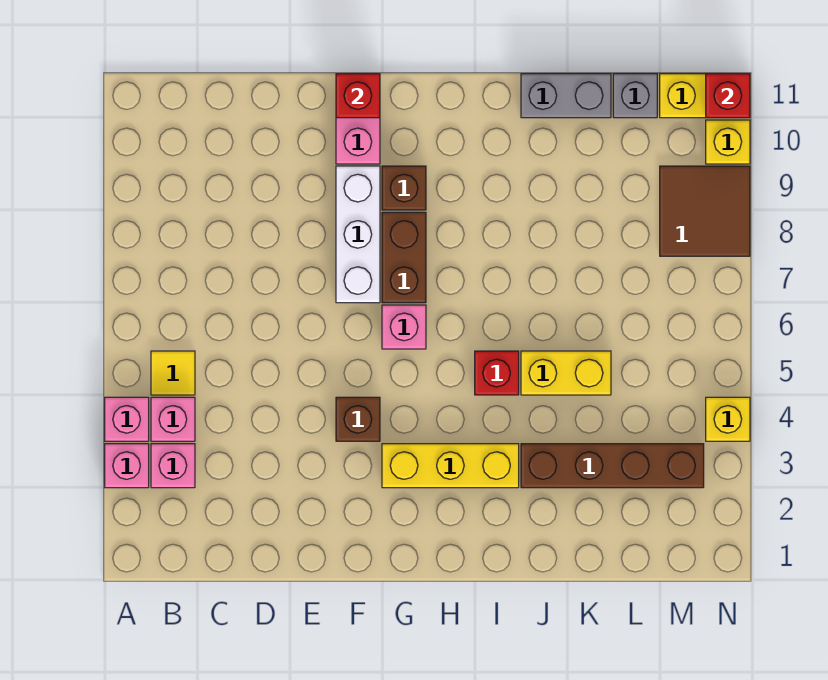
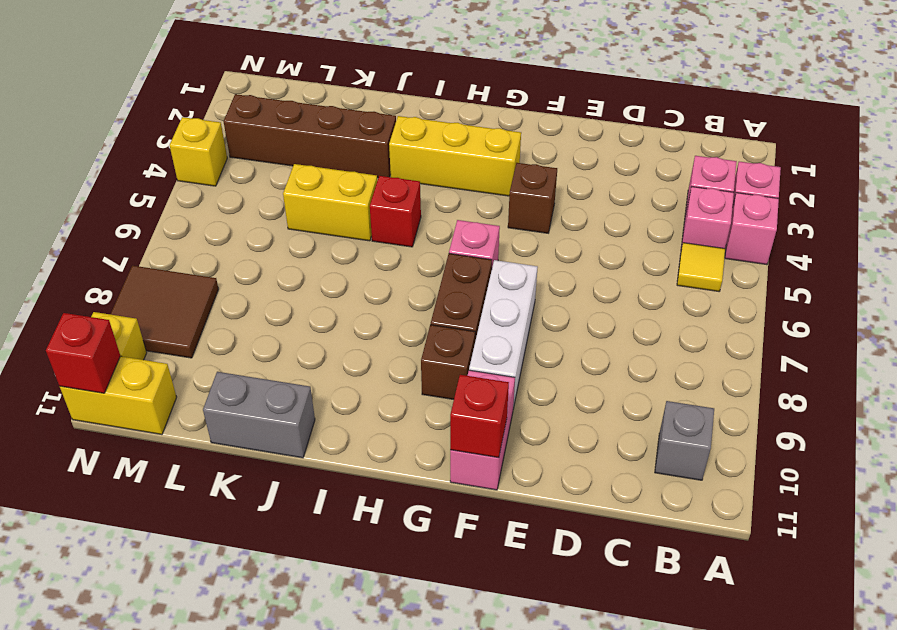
grey brick L11 level 1 -> grey brick B10 level 1

